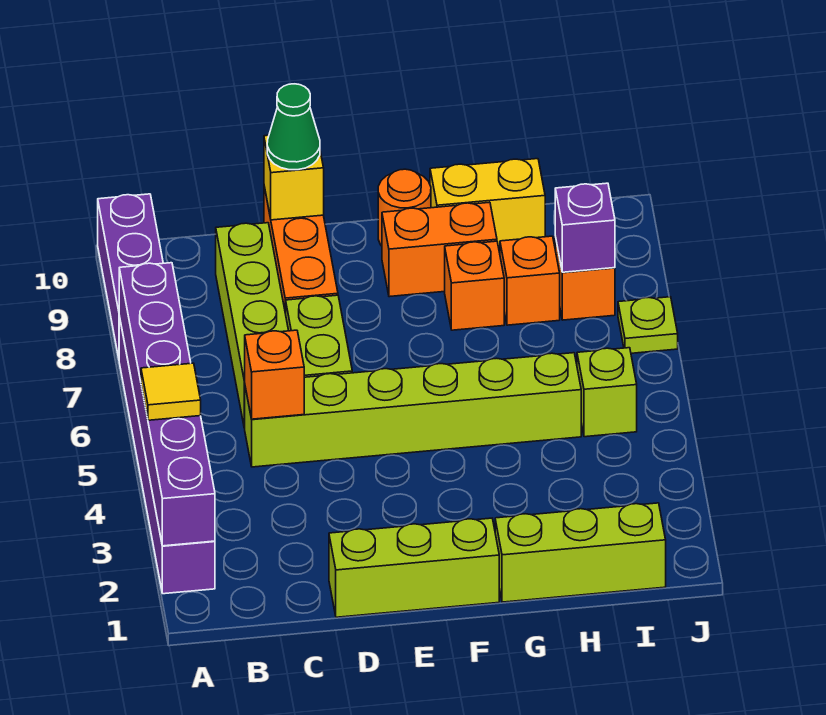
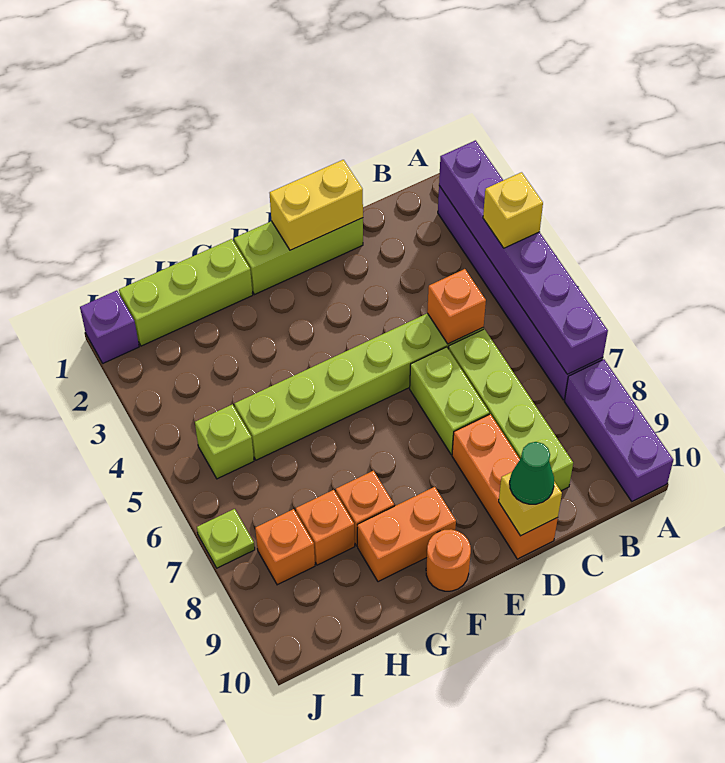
yellow tile A4 level 3 -> yellow brick A4 level 3
yellow brick G10:H10 level 1 -> yellow brick D1:E1 level 2
purple brick I8 level 2 -> purple brick J1 level 1

